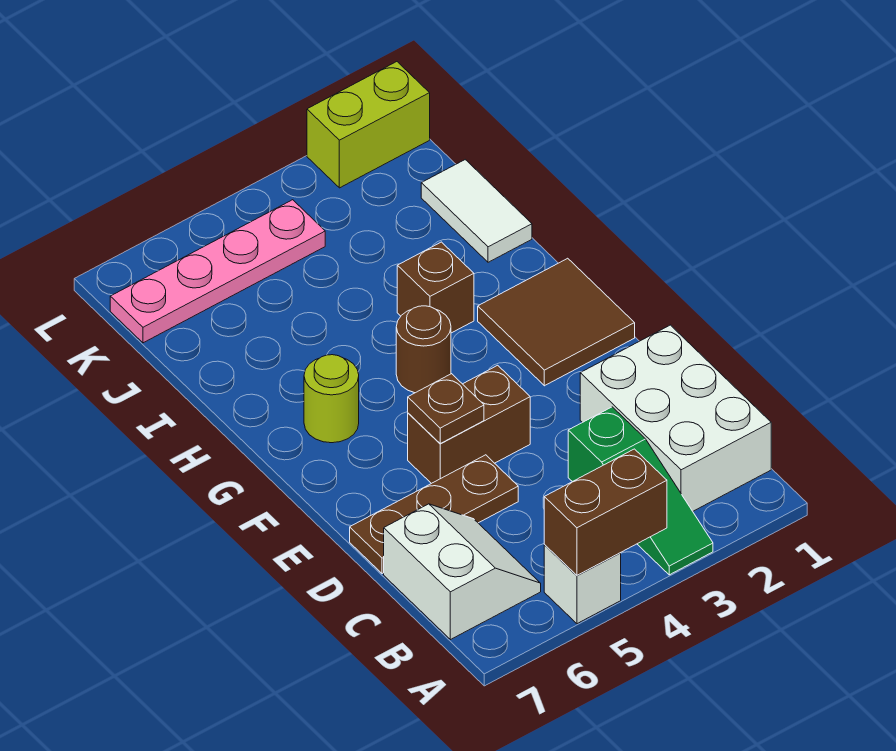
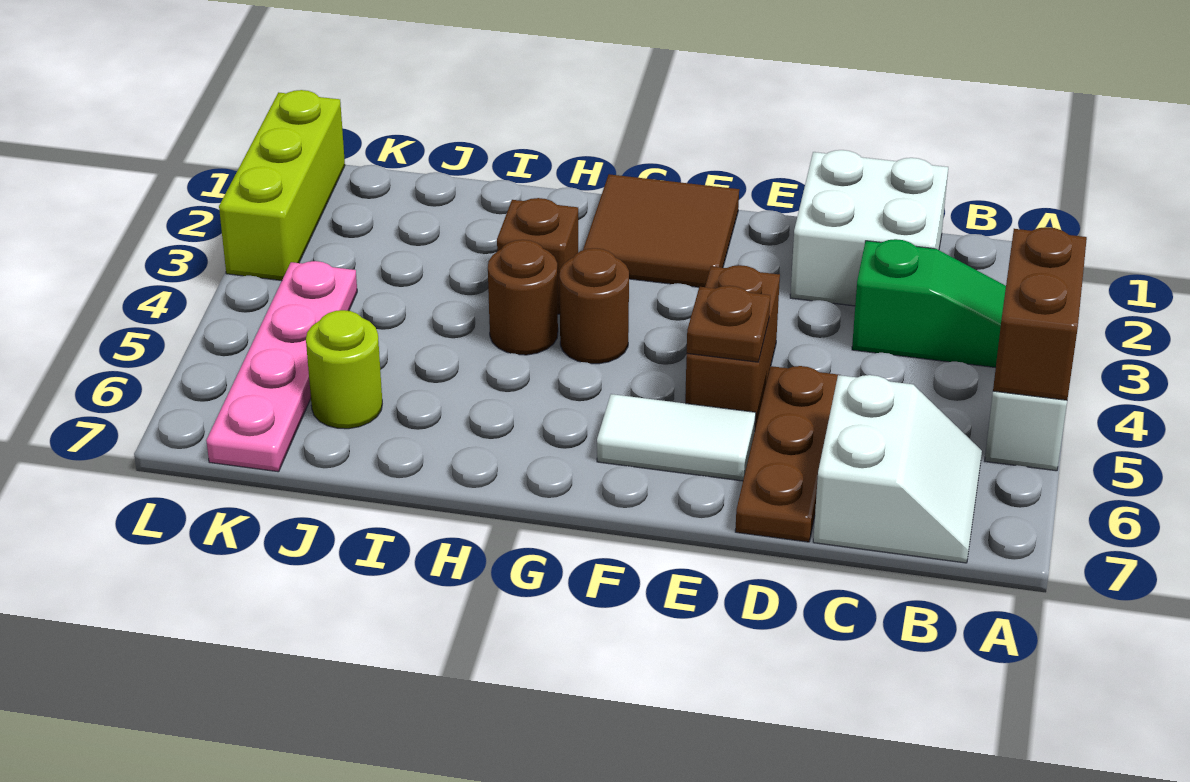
white brick B1:D2 level 1 -> white brick C1:D2 level 1
white slope B6:C7 level 1 top 7 -> white slope B6:C7 level 1 top C
lime round brick G6 level 1 -> lime round brick J6 level 1
none -> brown round brick H4 level 1
white tile I1:J1 level 1 -> white tile E6:F6 level 1
lime brick L1:L2 level 1 -> lime brick L1:L3 level 1

